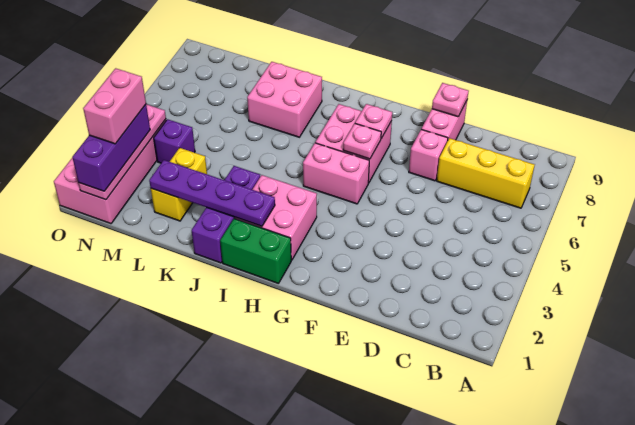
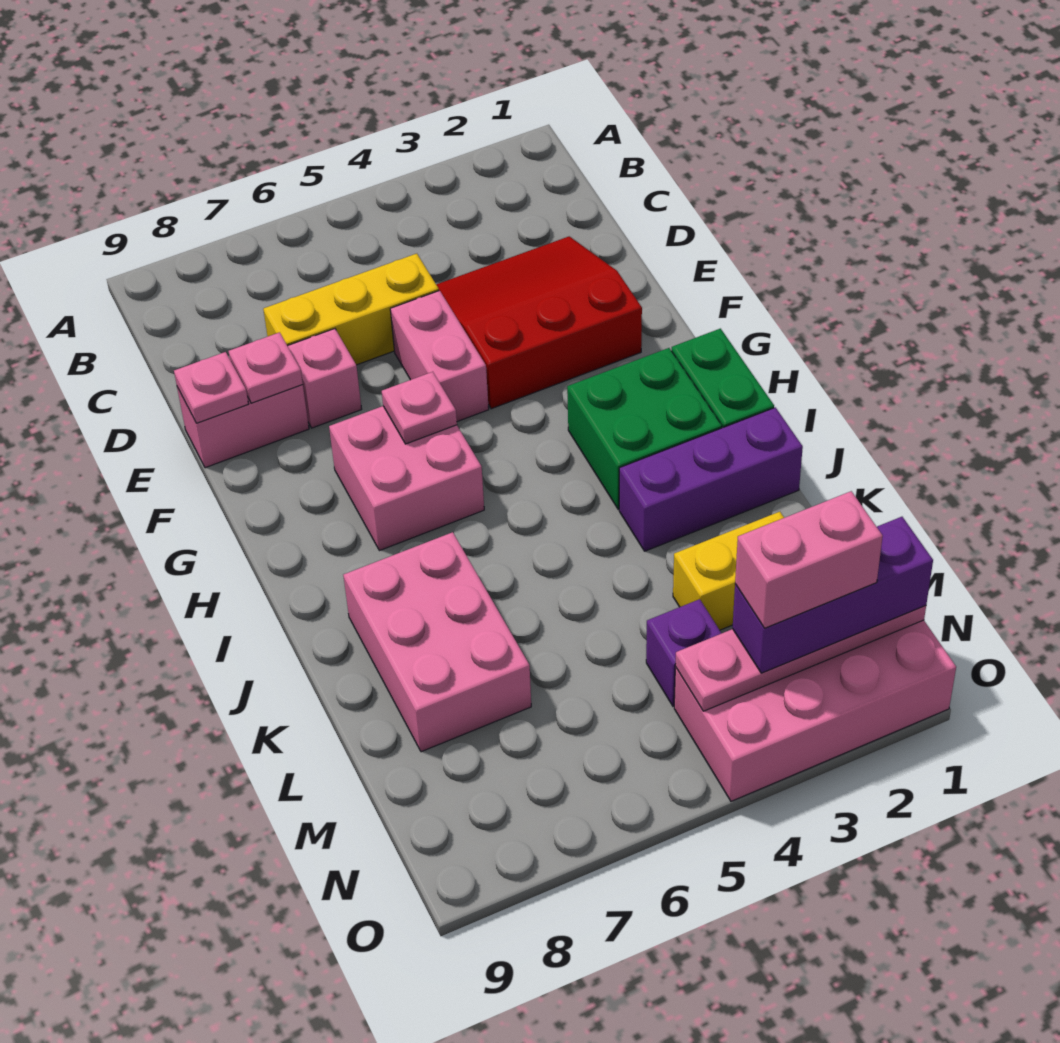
yellow brick B7:D7 level 1 -> yellow brick D5:D7 level 1
none -> red slope D2:F4 level 1 top F
pink brick G5:H5 level 1 -> pink brick E5:F5 level 1
pink plate G7 level 2 -> pink plate E8 level 2
pink brick H2:I3 level 1 -> green brick H2:I3 level 1
purple plate I2:L2 level 2 -> none
pink brick J7:K8 level 1 -> pink brick J7:L8 level 1

